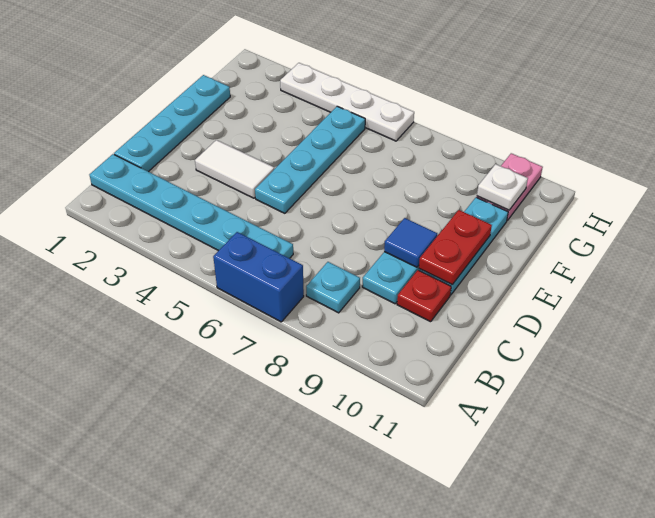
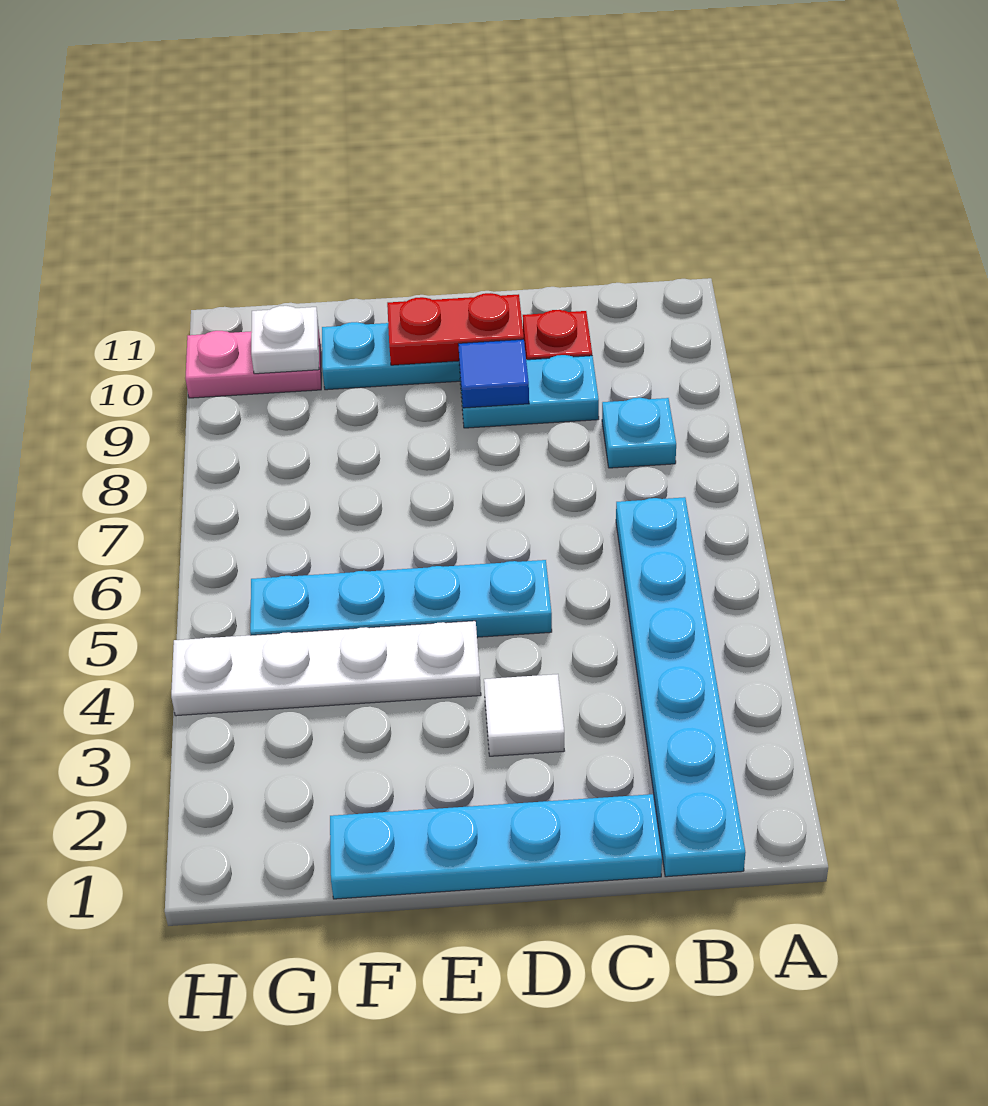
blue brick A6:A7 level 1 -> none
white tile D3:D4 level 1 -> white tile D3 level 1
white plate H3:H6 level 1 -> white plate E4:H4 level 1

